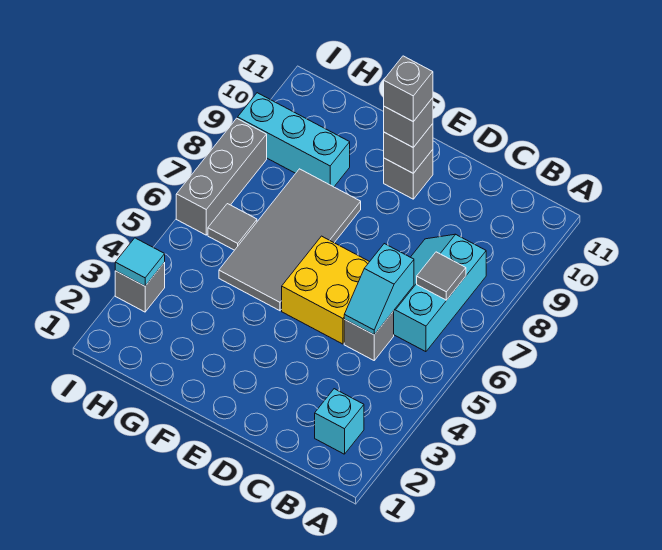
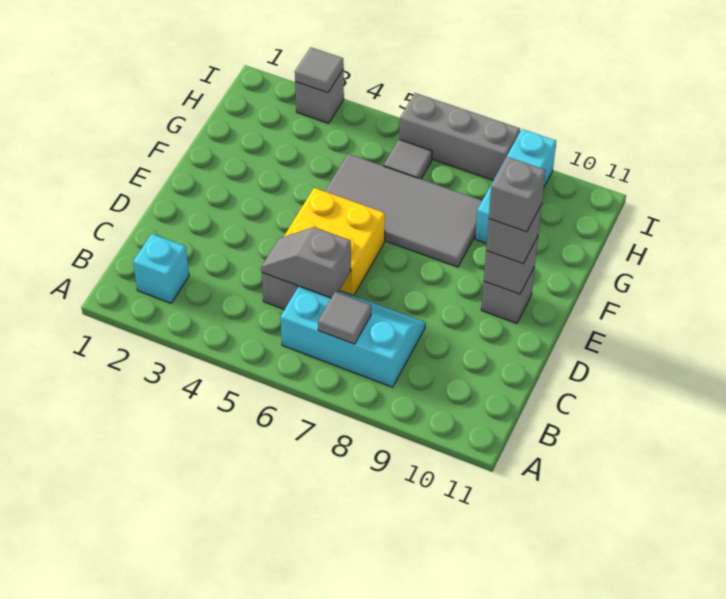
cyan slope C5:C6 level 2 top 6 -> grey slope C5:C6 level 2 top 6
cyan tile I3 level 2 -> grey tile I3 level 2

